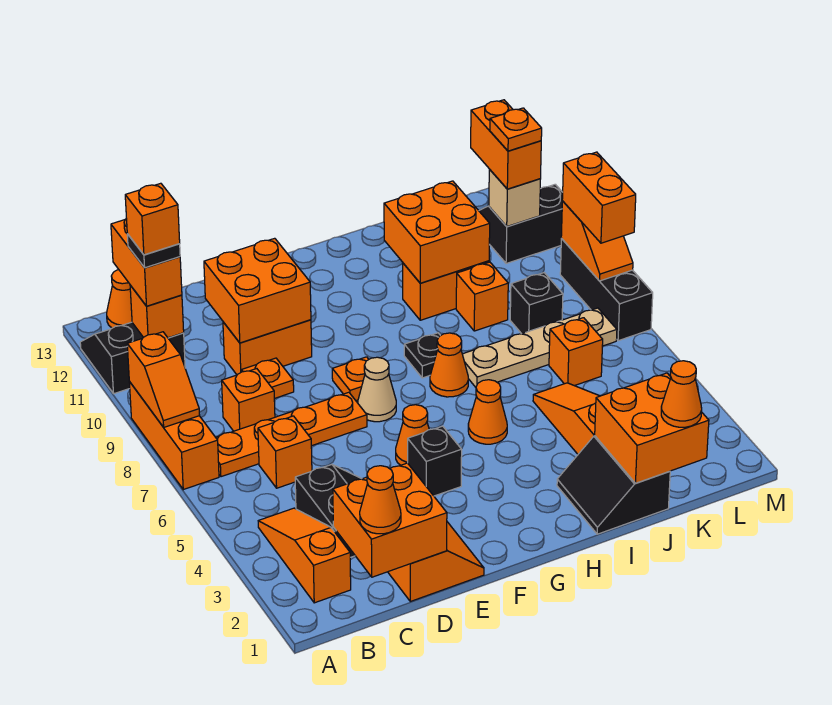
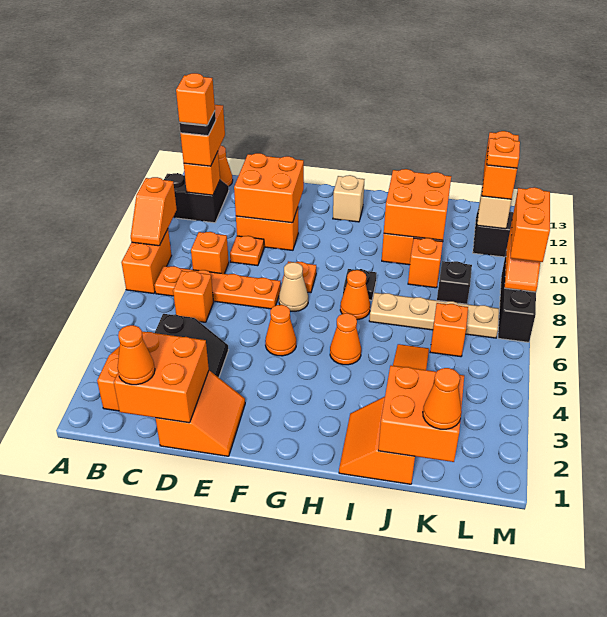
orange brick A7:A9 level 1 -> orange brick A7:A8 level 1
black brick F4 level 1 -> none
none -> tan brick G12 level 1
black slope I1:J2 level 1 top J -> orange slope I1:J2 level 1 top J

